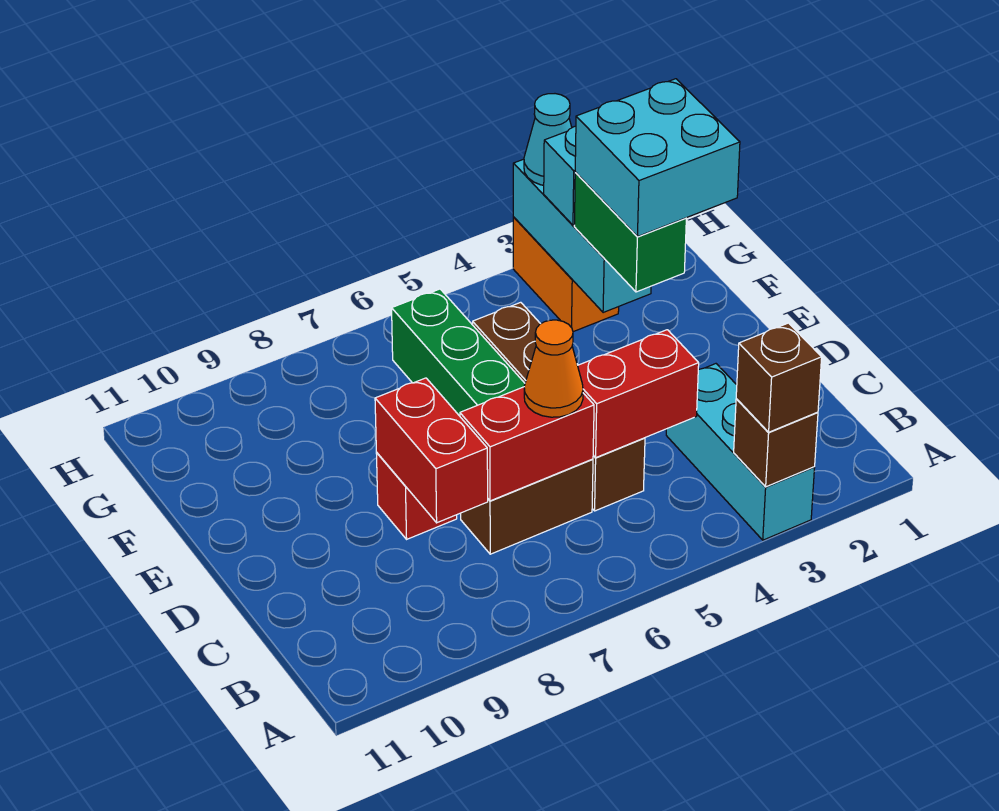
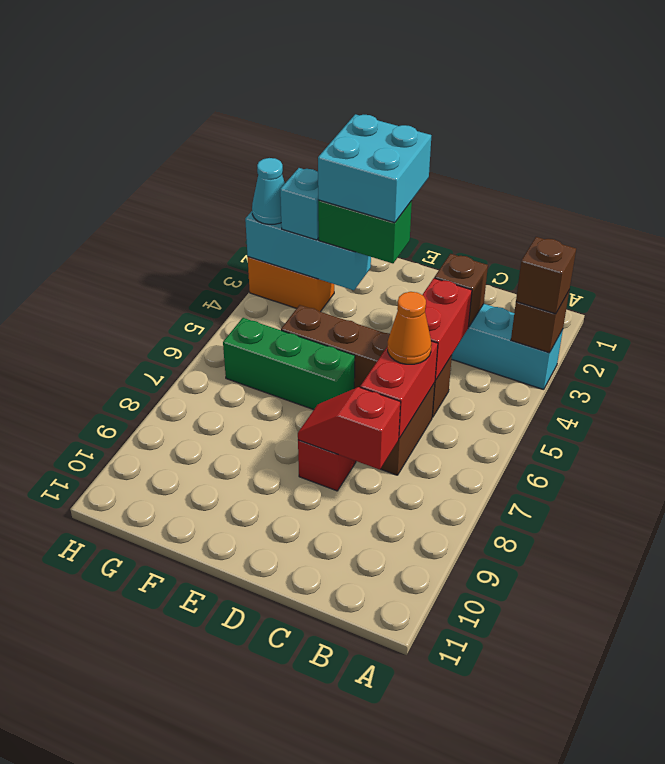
none -> brown brick C3 level 2
red brick C8:D8 level 2 -> red slope C8:D8 level 2 top C

